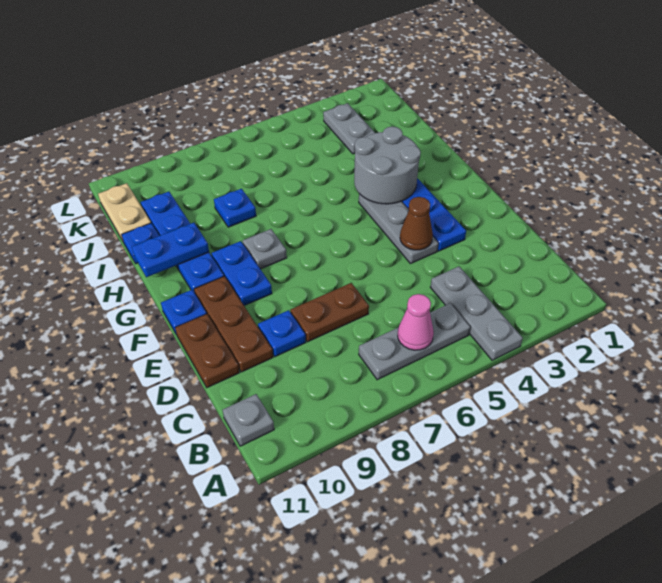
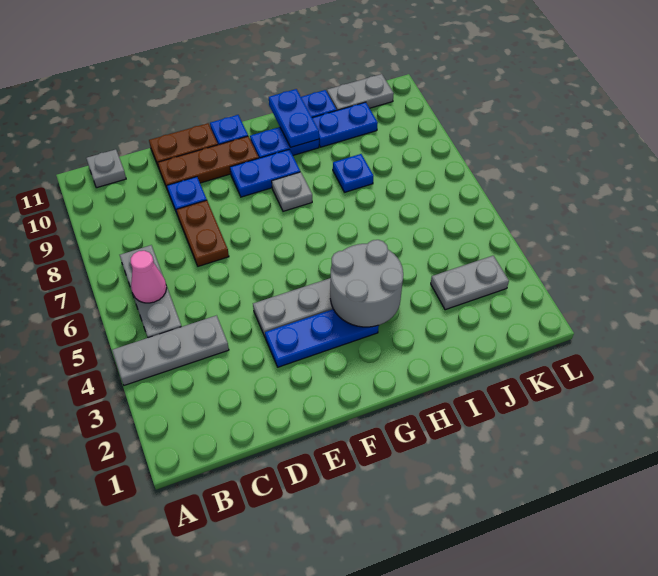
brown cone E4 level 2 -> none
tan plate J11:K11 level 1 -> grey plate J11:K11 level 1

